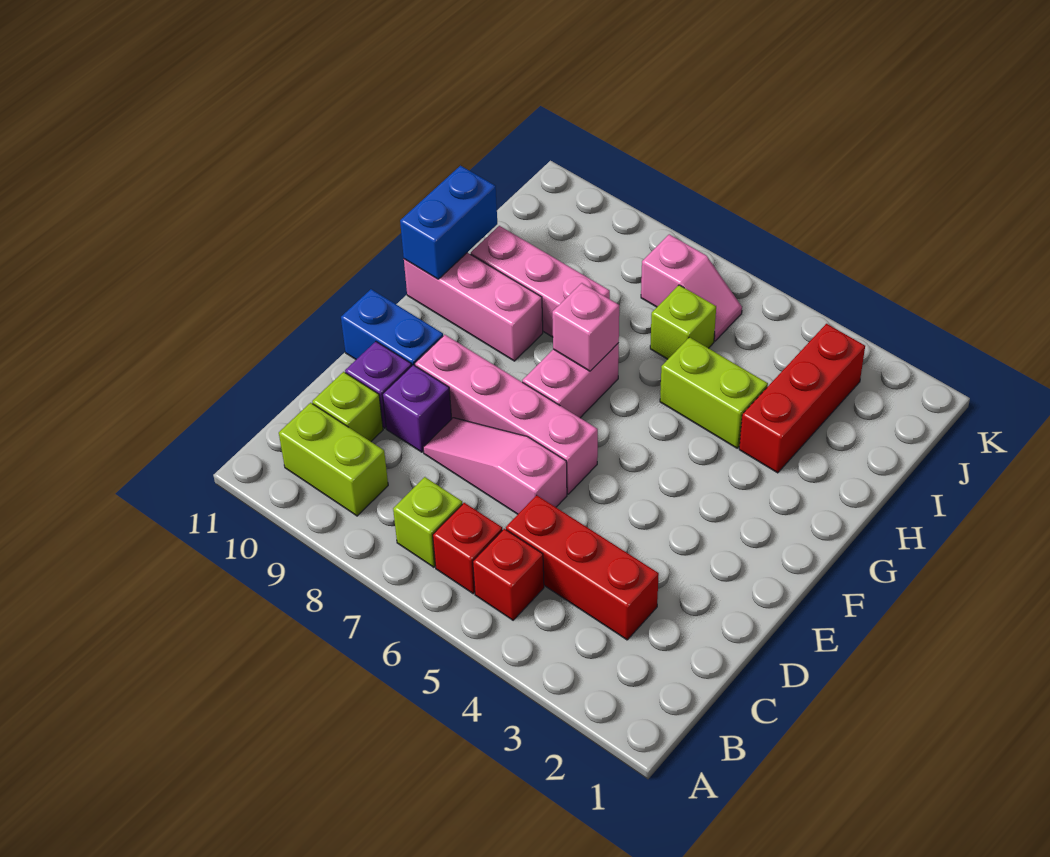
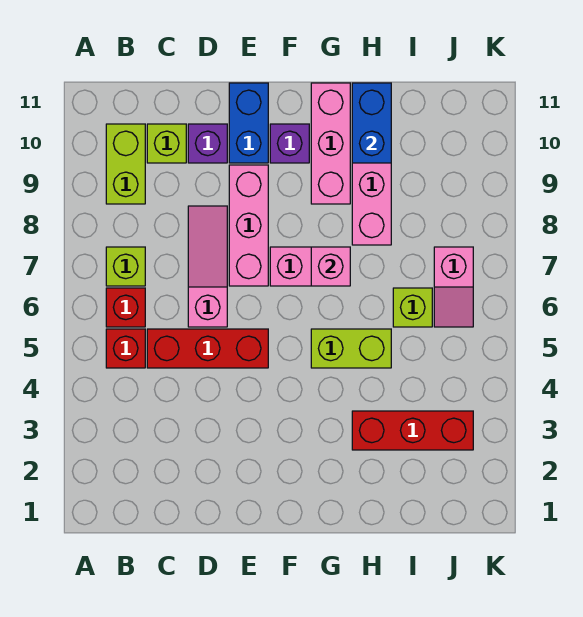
red brick C3:C5 level 1 -> red brick C5:E5 level 1
purple brick D9 level 1 -> purple brick F10 level 1
pink brick E6:E9 level 1 -> pink brick E7:E9 level 1
blue brick G11:H11 level 2 -> blue brick H10:H11 level 2
lime brick H4:H5 level 1 -> lime brick G5:H5 level 1

